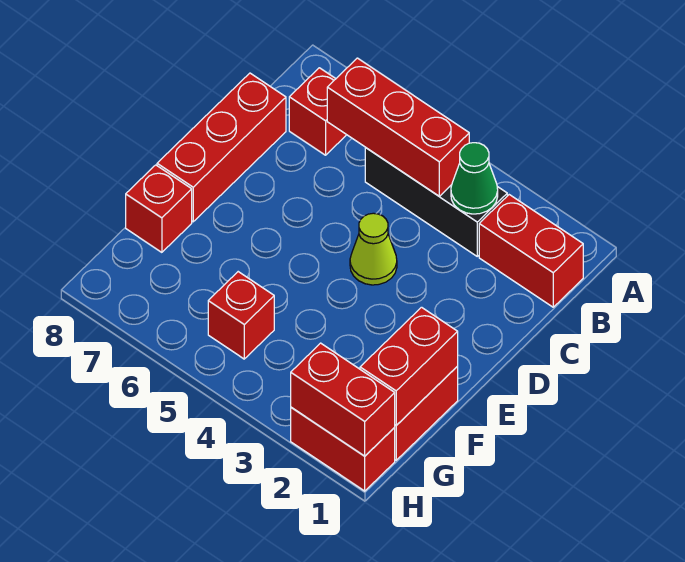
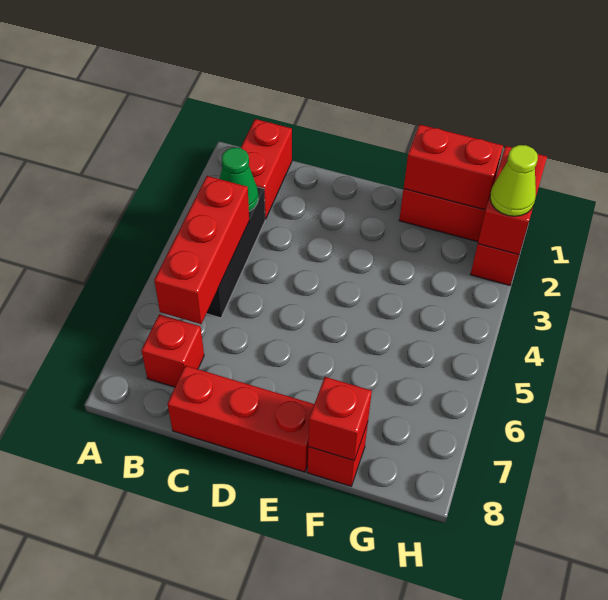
lime cone D4 level 1 -> lime cone H2 level 3
red brick G5 level 1 -> red brick F8 level 2

